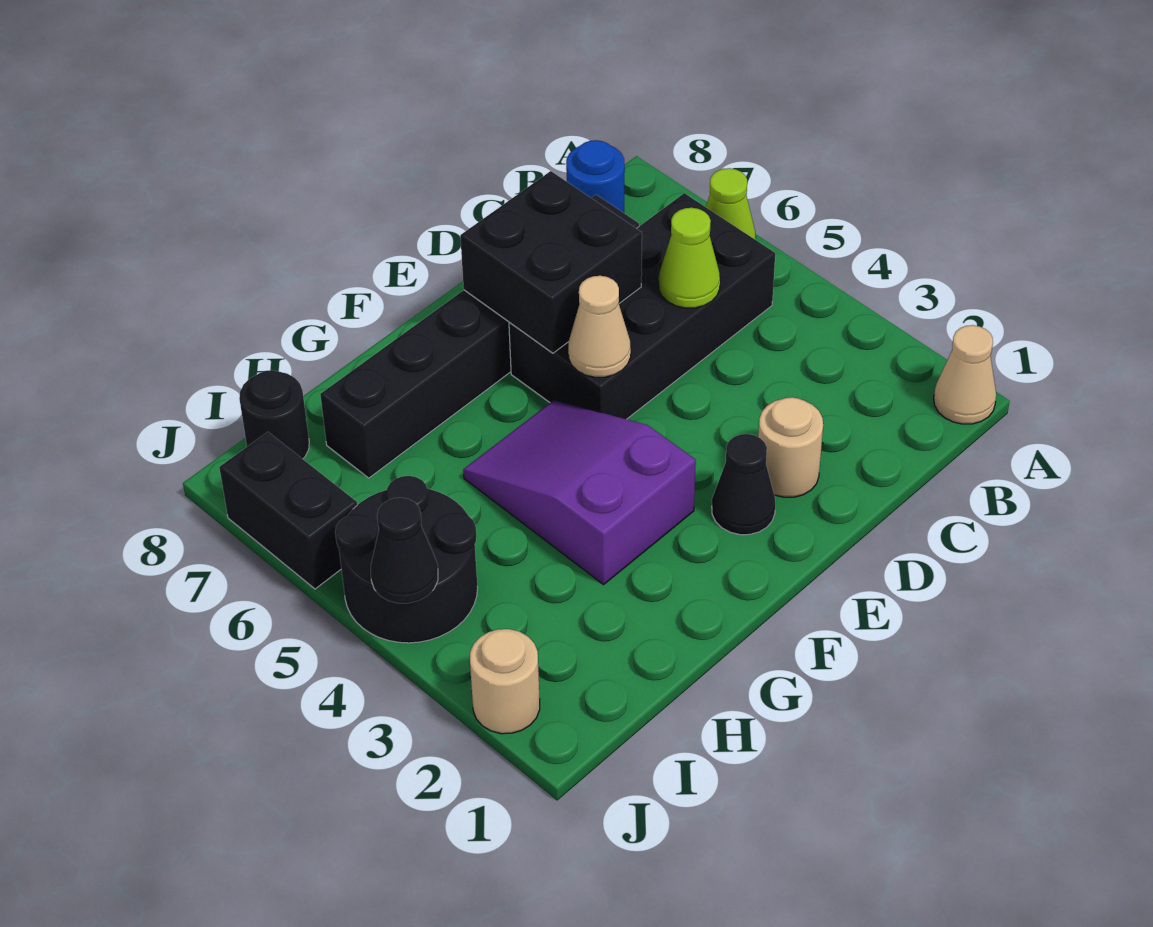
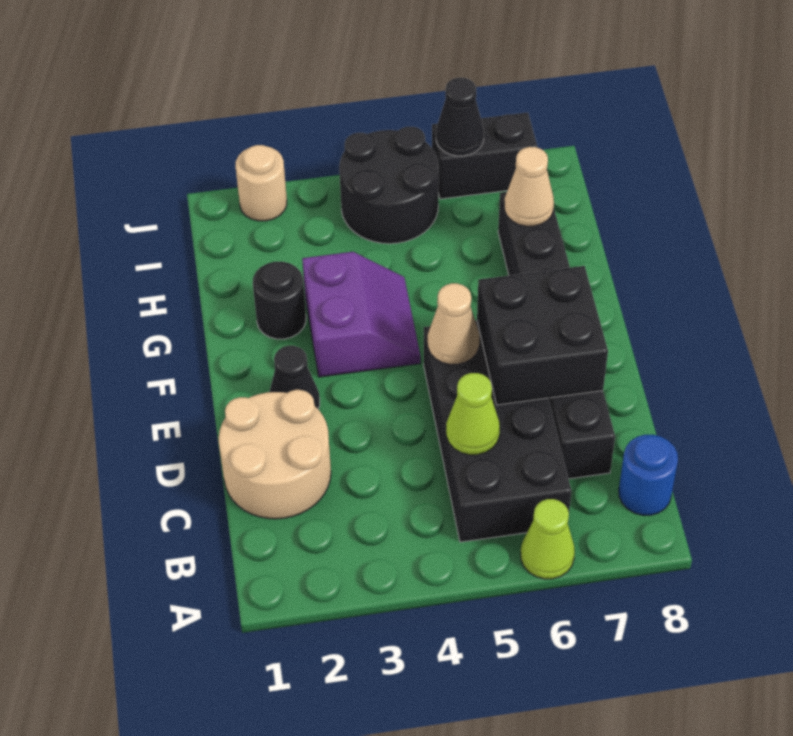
tan cone A1 level 1 -> tan cone H7 level 2
tan round brick D2 level 1 -> tan round brick C1:D2 level 1
purple slope F3:G5 level 1 top 3 -> purple slope F3:G4 level 1 top 3
black round brick I8 level 1 -> black round brick G2 level 1
black cone J4 level 2 -> black cone J6 level 2

